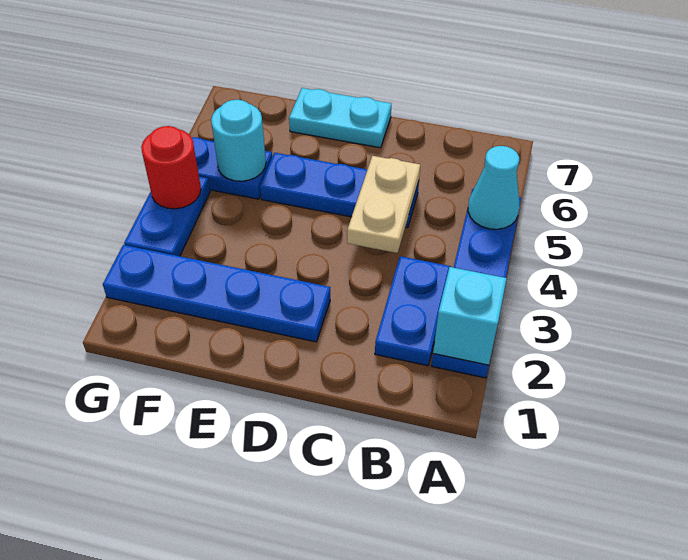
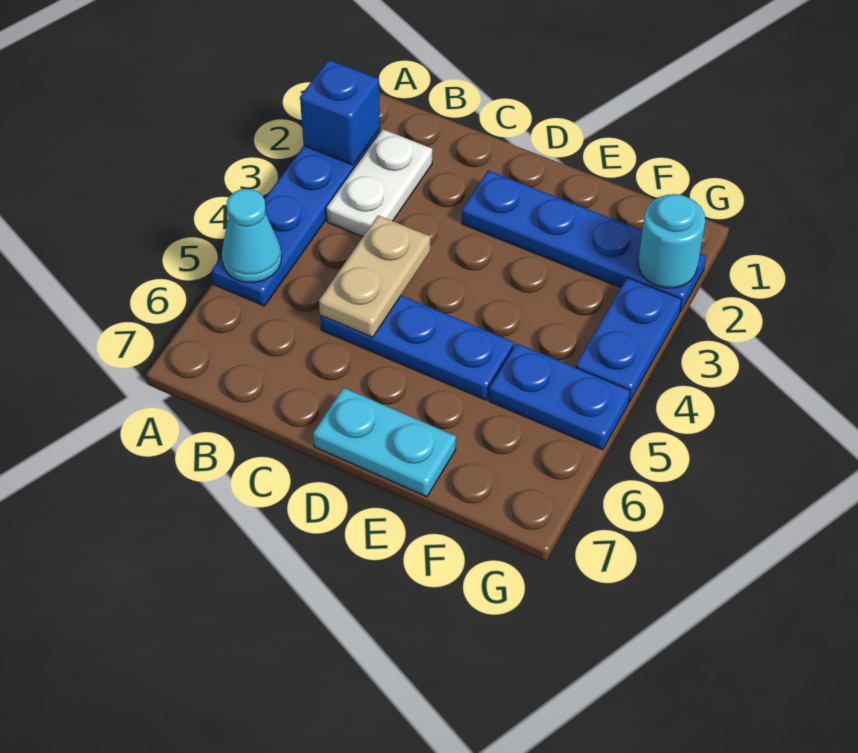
cyan brick A2 level 2 -> blue brick A2 level 2
blue plate B2:B3 level 1 -> white plate B2:B3 level 1
cyan round brick F5 level 2 -> cyan round brick G2 level 2
red round brick G4 level 2 -> none

